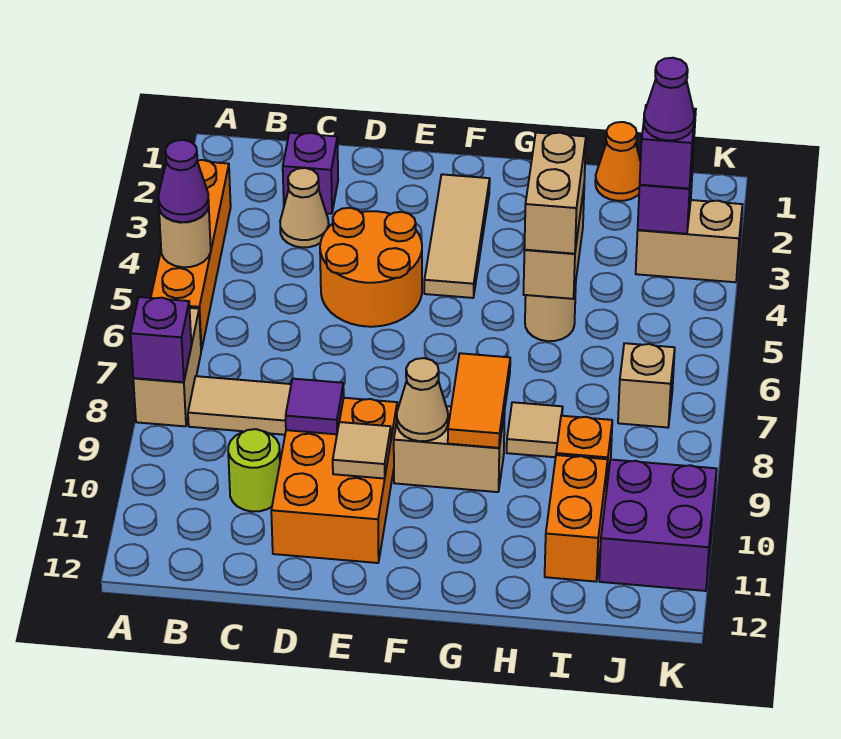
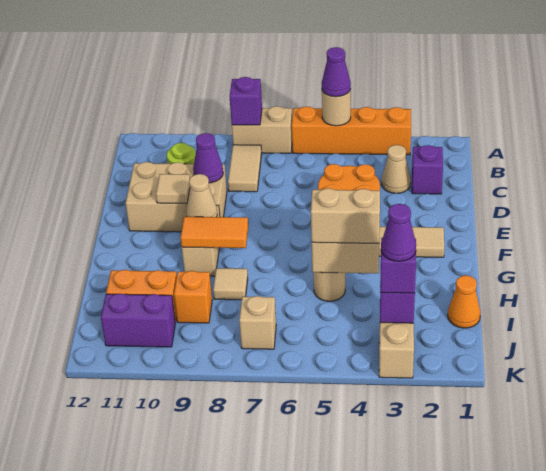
orange brick D9:E11 level 1 -> tan brick D9:E11 level 1
purple tile D9 level 2 -> purple cone D9 level 2
purple brick J10:K11 level 1 -> purple brick J10:J11 level 1

